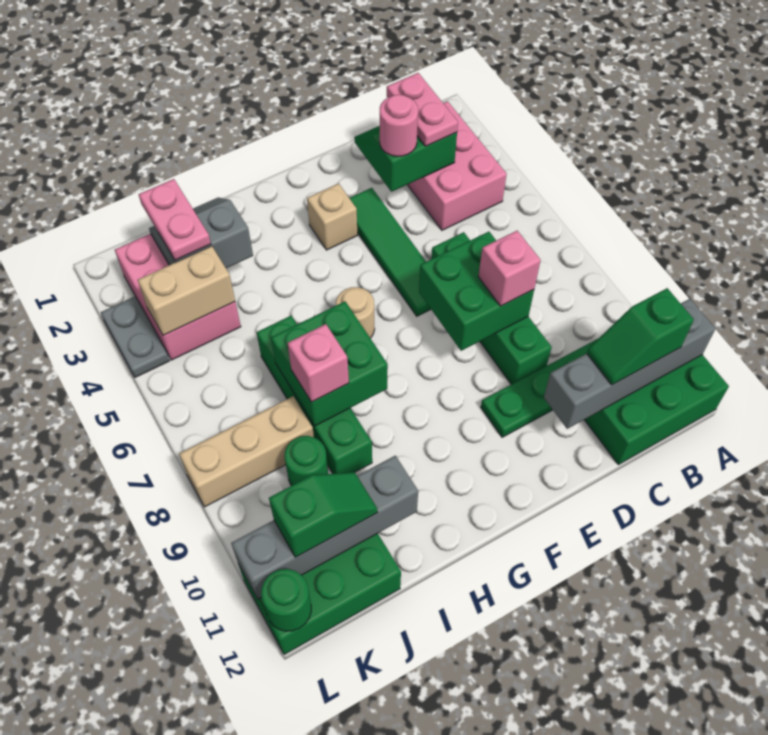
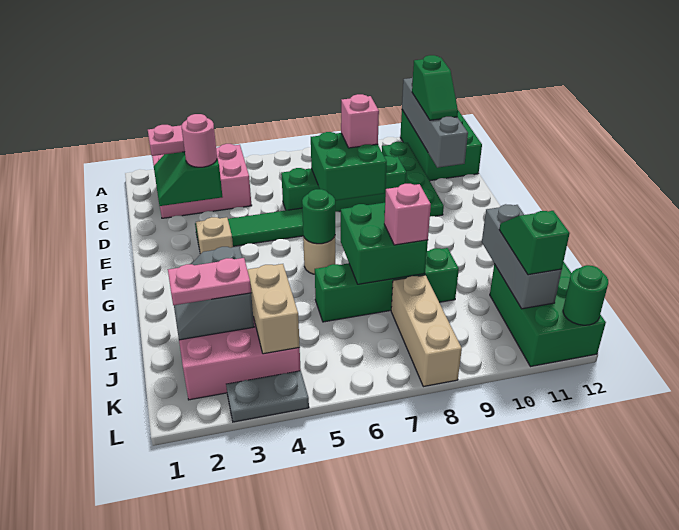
grey brick I11:L11 level 2 -> grey brick I11:K11 level 2
green round brick J9 level 1 -> green round brick G6 level 2

